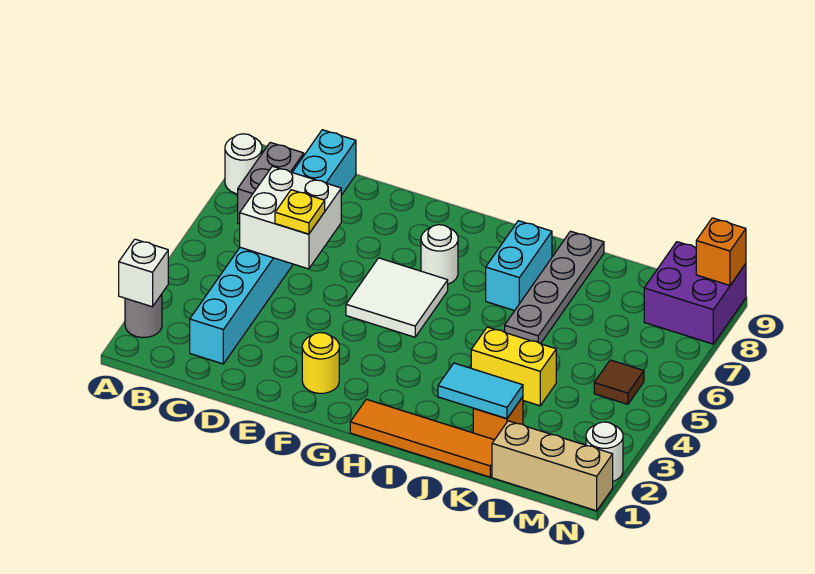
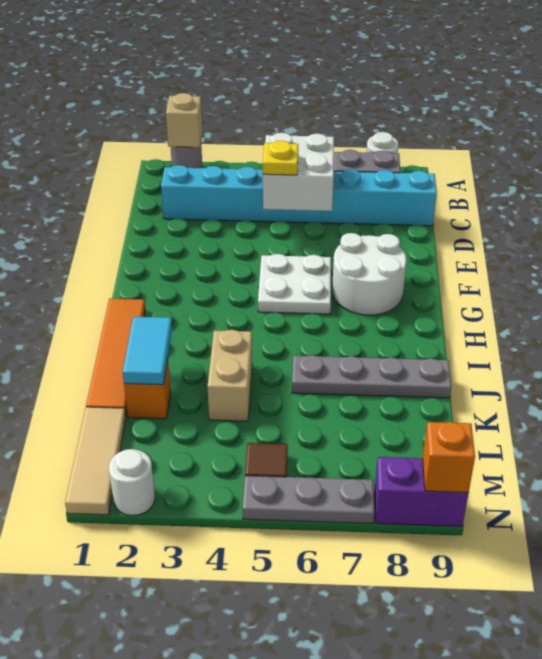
white brick A2 level 2 -> tan brick A2 level 2
yellow round brick F2 level 1 -> none
white tile F5:G6 level 1 -> white plate F5:G6 level 1
white round brick G7 level 1 -> white round brick F7:G8 level 1
cyan brick I7:I8 level 1 -> none
yellow brick J4:K4 level 1 -> tan brick J4:K4 level 1
tan brick L1:N1 level 1 -> tan tile L1:N1 level 1
purple brick M8:N9 level 1 -> purple brick N8:N9 level 1
none -> grey plate N5:N7 level 1

